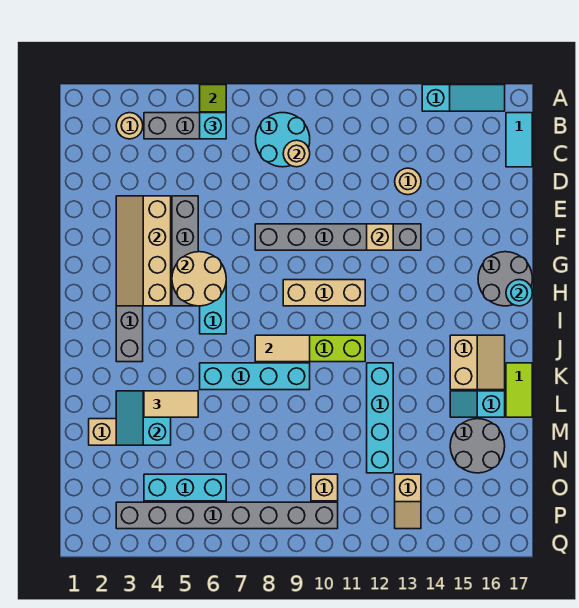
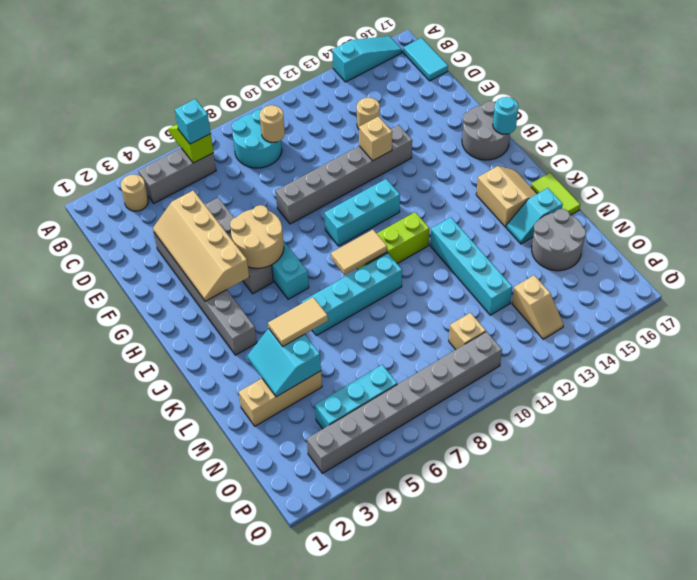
tan brick H9:H11 level 1 -> cyan brick H9:H11 level 1

